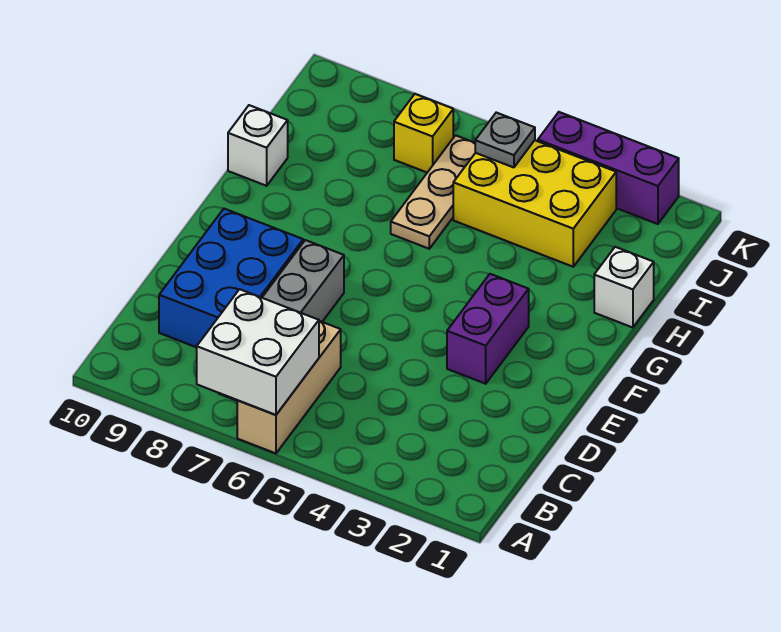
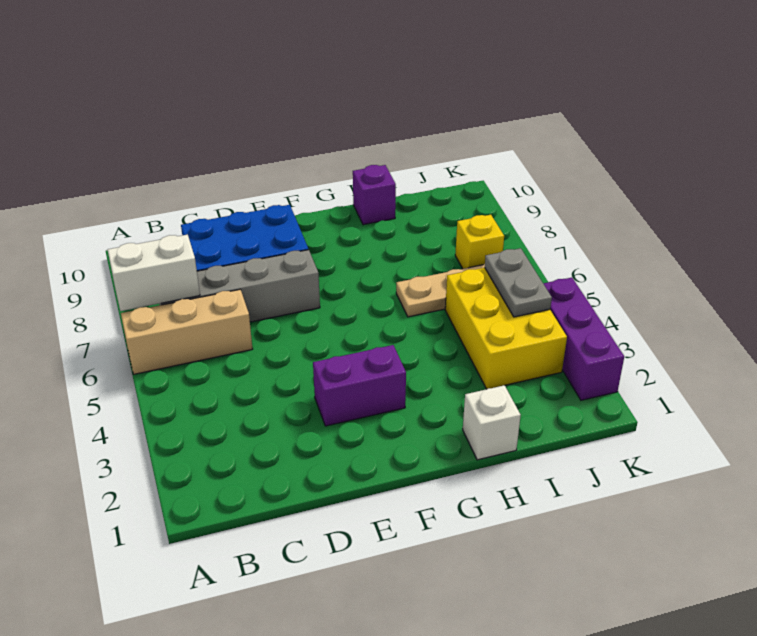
white brick A6:B7 level 2 -> white brick A7:B7 level 2
white brick H10 level 1 -> purple brick H10 level 1
grey plate J5 level 2 -> grey plate J4:J5 level 2

